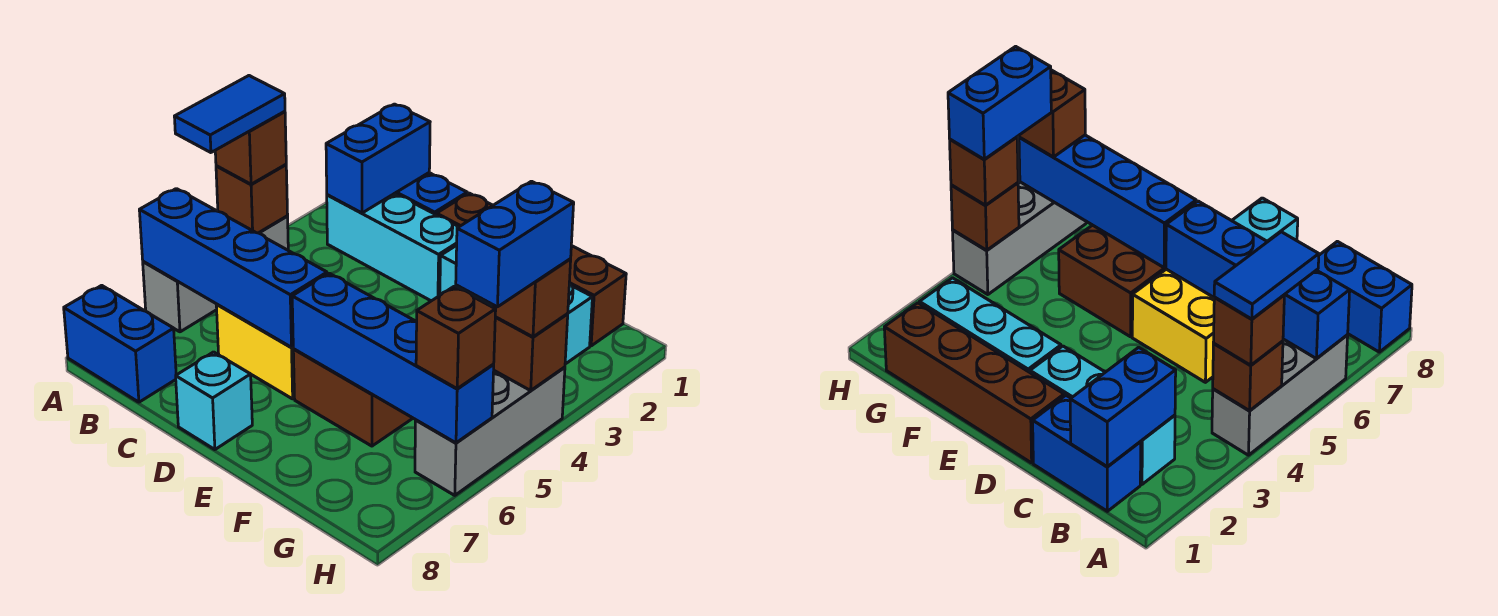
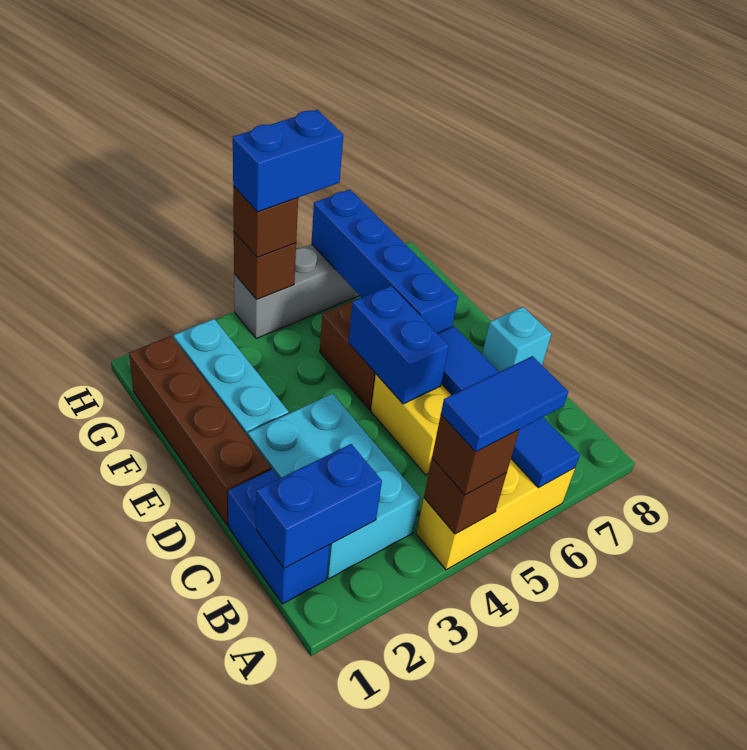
grey brick A4:A6 level 1 -> yellow brick A4:A6 level 1
blue brick A6:D6 level 2 -> blue tile A6:D6 level 2
blue brick A8:B8 level 1 -> blue brick D5:E5 level 2
cyan brick B2:D2 level 1 -> cyan brick B2:D3 level 1
brown brick H6 level 3 -> none

